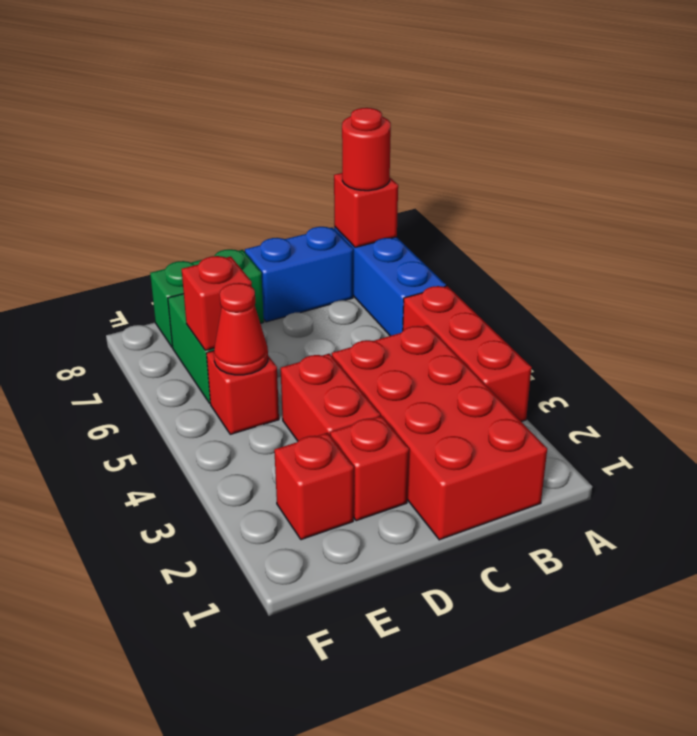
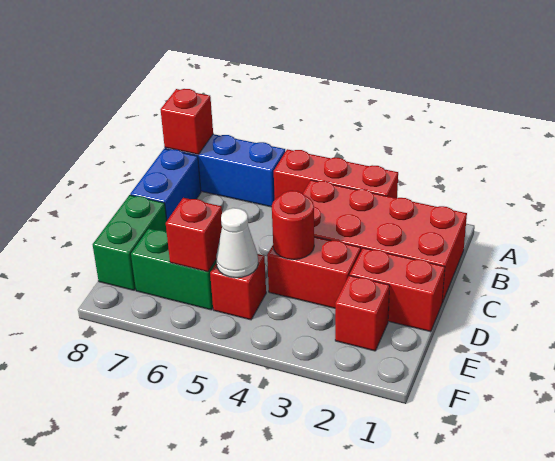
red round brick A8 level 3 -> red round brick D4 level 2
red brick D2 level 1 -> red brick D1:D2 level 1
red cone E5 level 2 -> white cone E5 level 2

